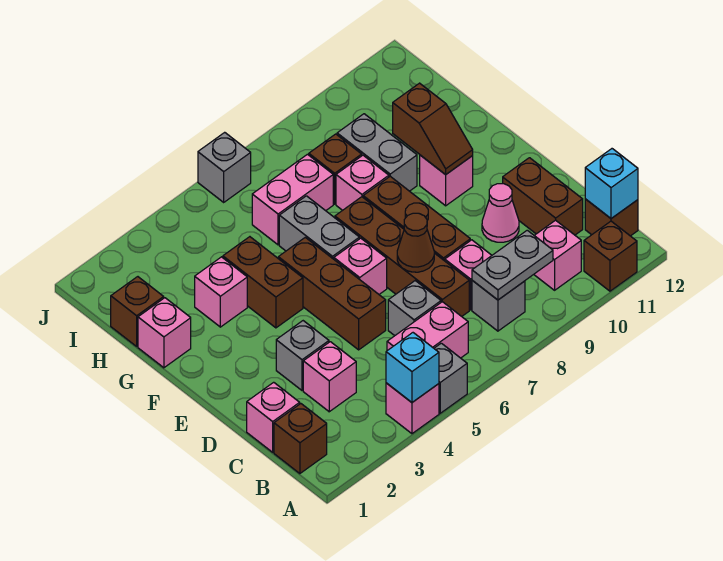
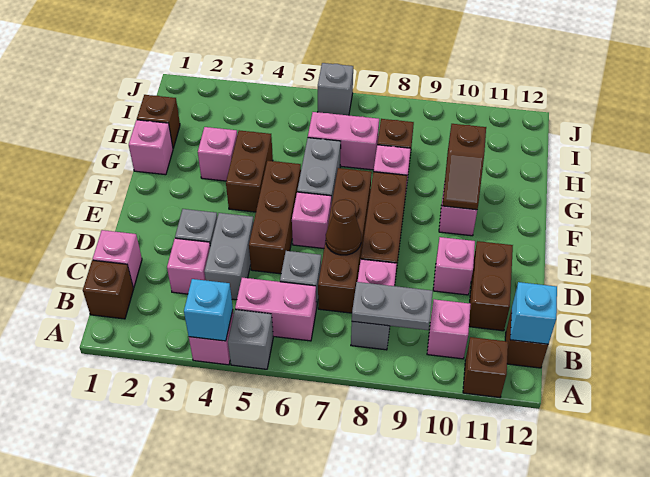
pink cone D10 level 1 -> pink brick D10 level 1
grey brick G9:H9 level 1 -> grey brick C4:D4 level 1

